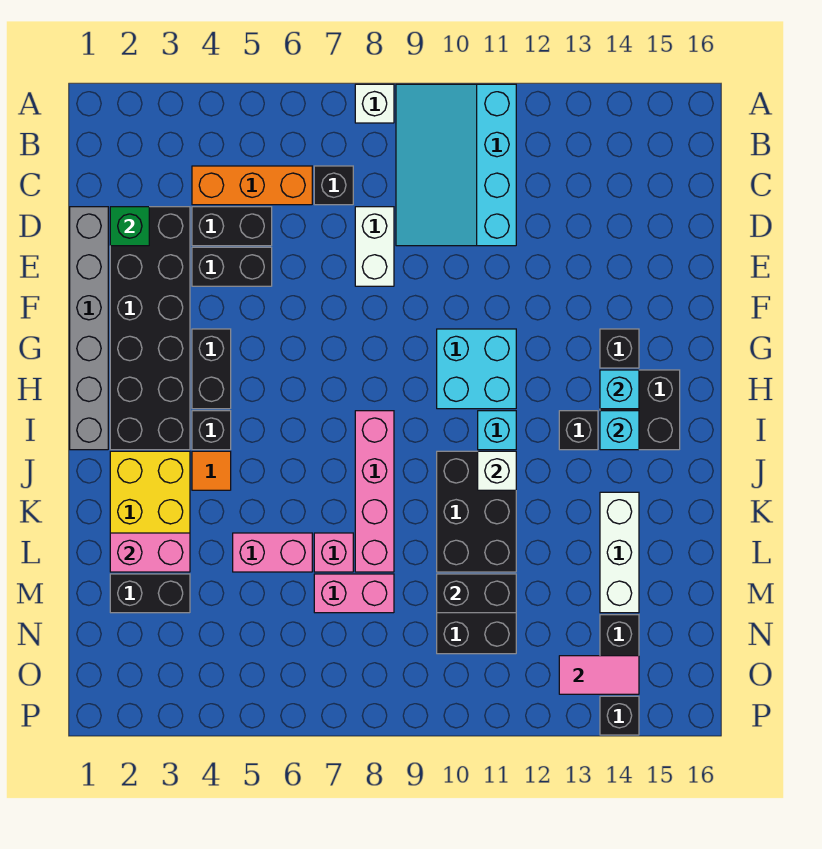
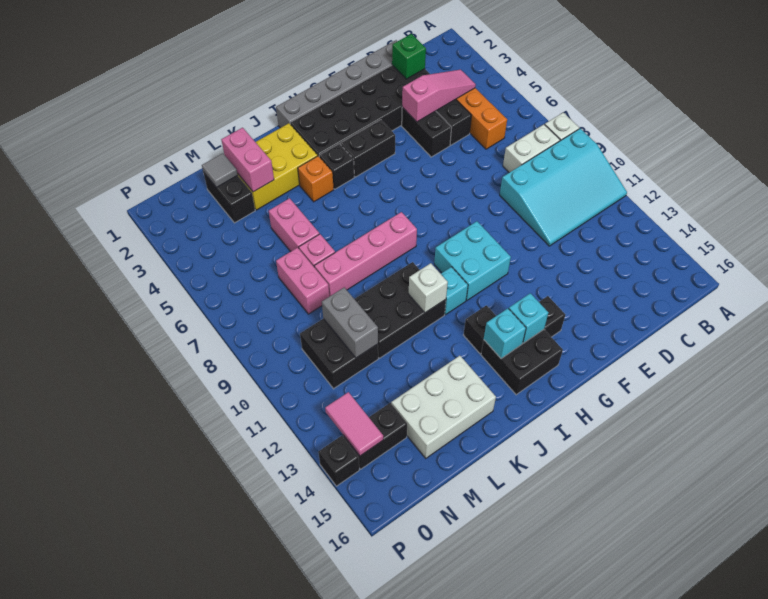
cyan slope A9:D11 level 1 top 11 -> cyan slope A9:D11 level 1 top 9
none -> pink slope C4:E4 level 2 top E
black brick C7 level 1 -> none
white brick D8:E8 level 1 -> white brick B8:C8 level 1
orange tile J4 level 1 -> orange brick J4 level 1
white brick K14:M14 level 1 -> white brick K14:M15 level 1
none -> grey tile M2 level 2
black brick M10:M11 level 2 -> grey brick M10:M11 level 2

